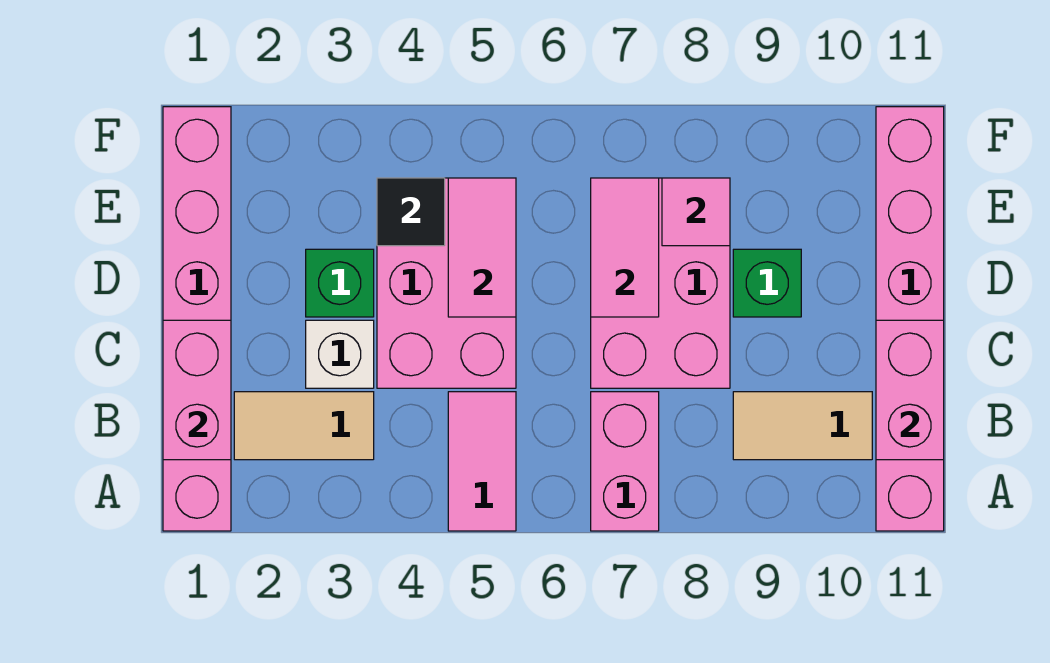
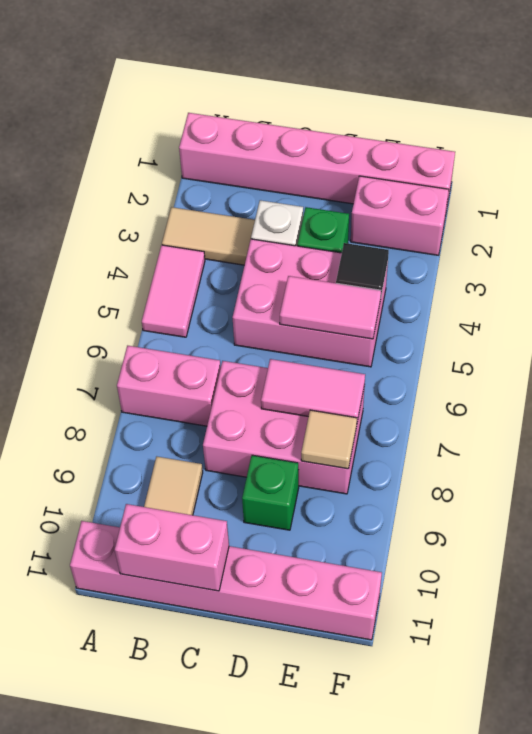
pink tile A5:B5 level 1 -> pink tile A4:A5 level 1
pink brick B1:C1 level 2 -> pink brick E2:F2 level 1
tan tile B2:B3 level 1 -> tan tile A3:B3 level 1
pink tile E8 level 2 -> tan tile E8 level 2

